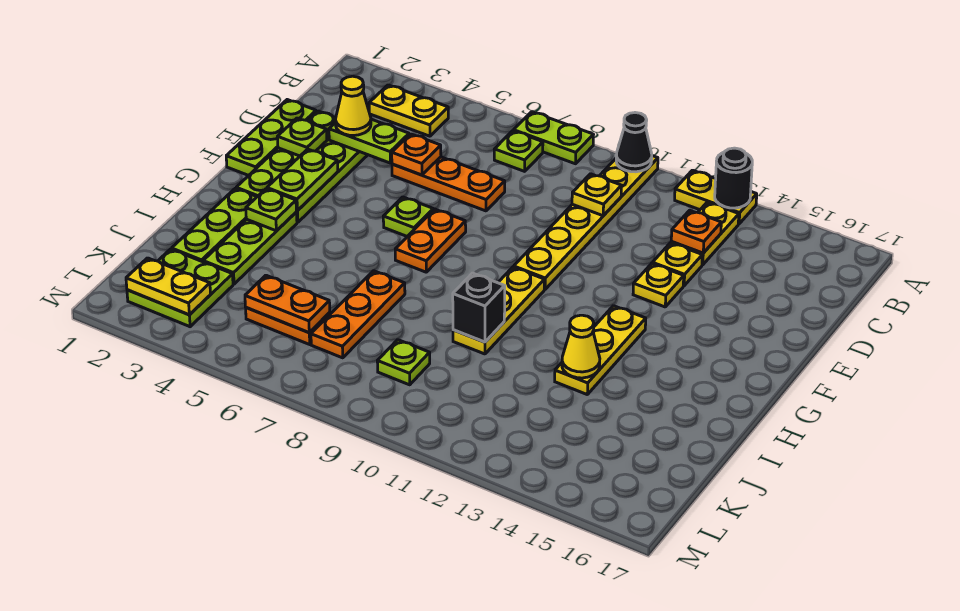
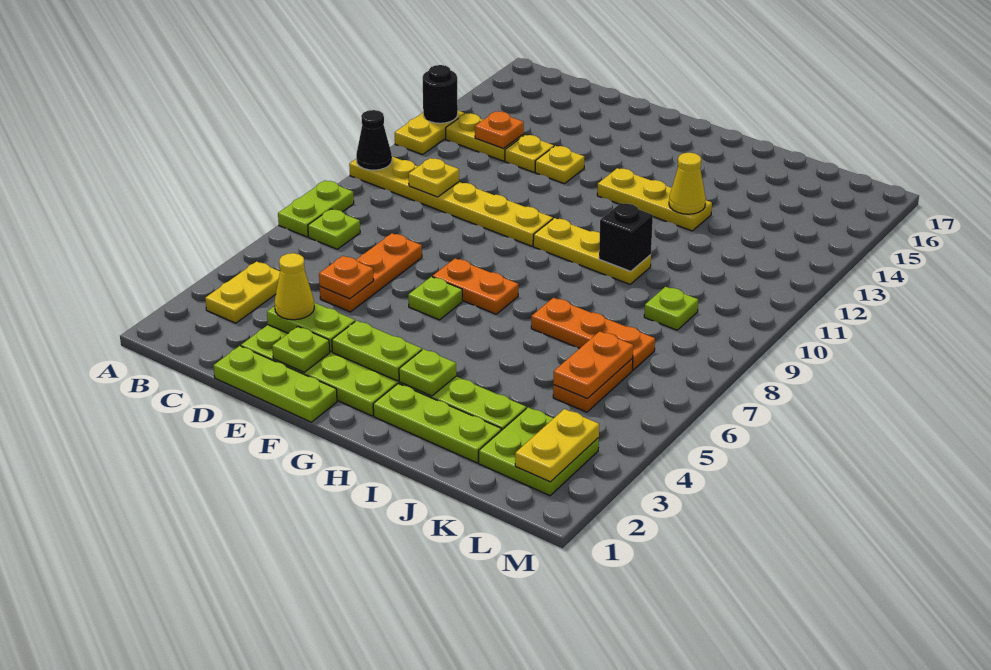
lime plate D3:D4 level 2 -> lime plate D3:E3 level 2

